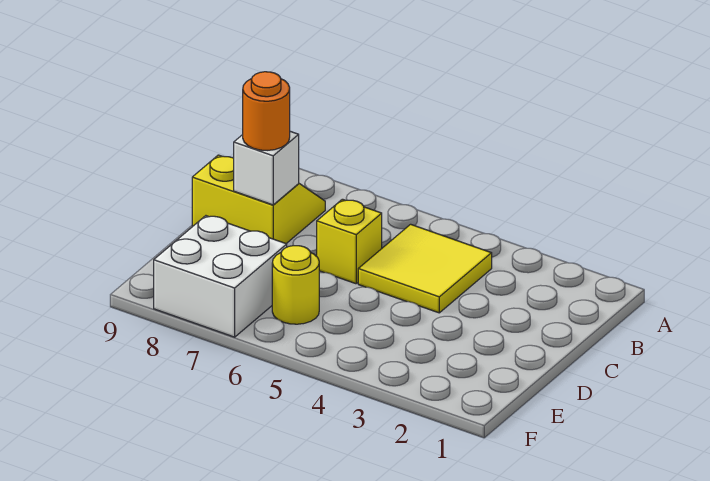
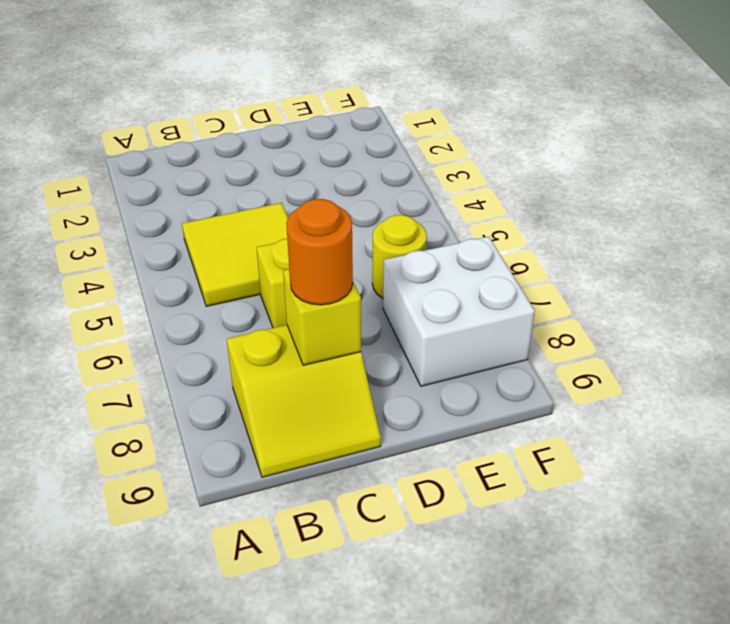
yellow slope B8:C9 level 1 top C -> yellow slope B8:C9 level 1 top 8
white brick C8 level 2 -> yellow brick C8 level 2

